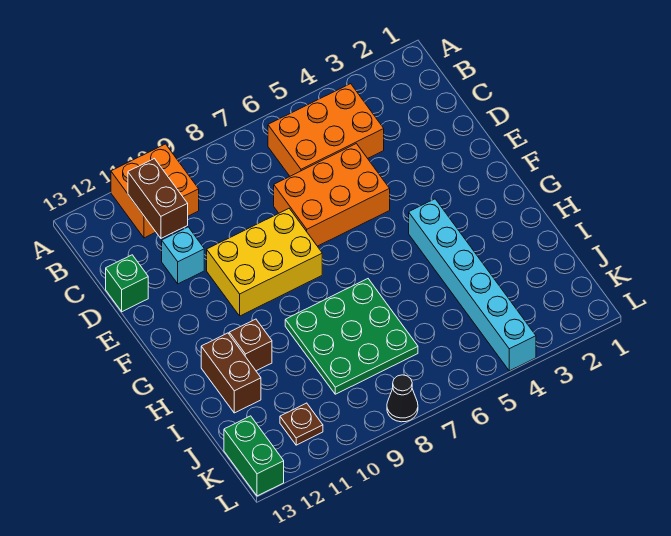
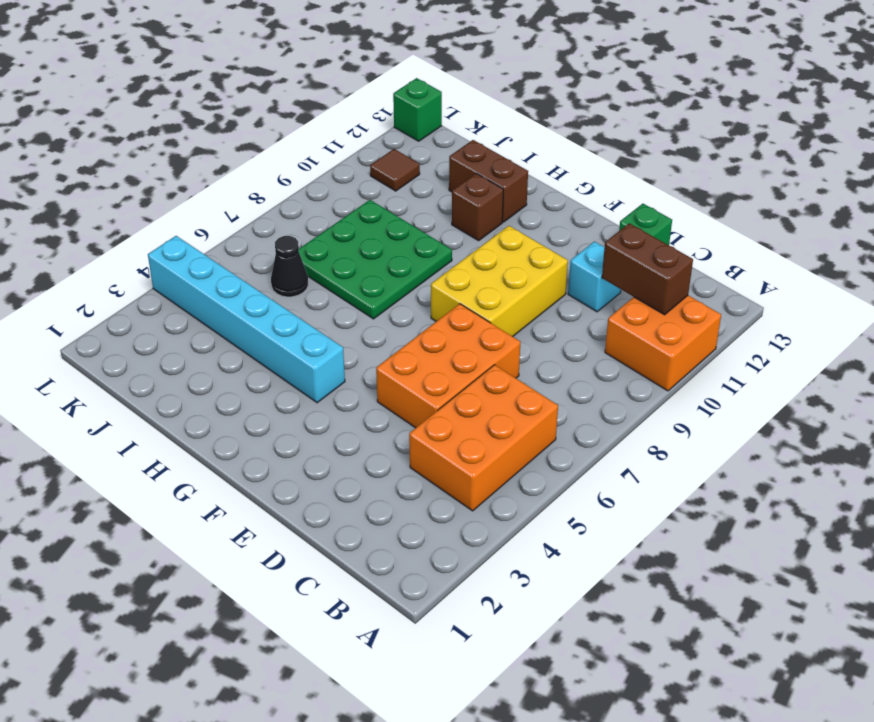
brown plate K11 level 1 -> brown tile K11 level 1
green brick K13:L13 level 1 -> green brick L13 level 1
black cone L8 level 1 -> black cone J6 level 1

